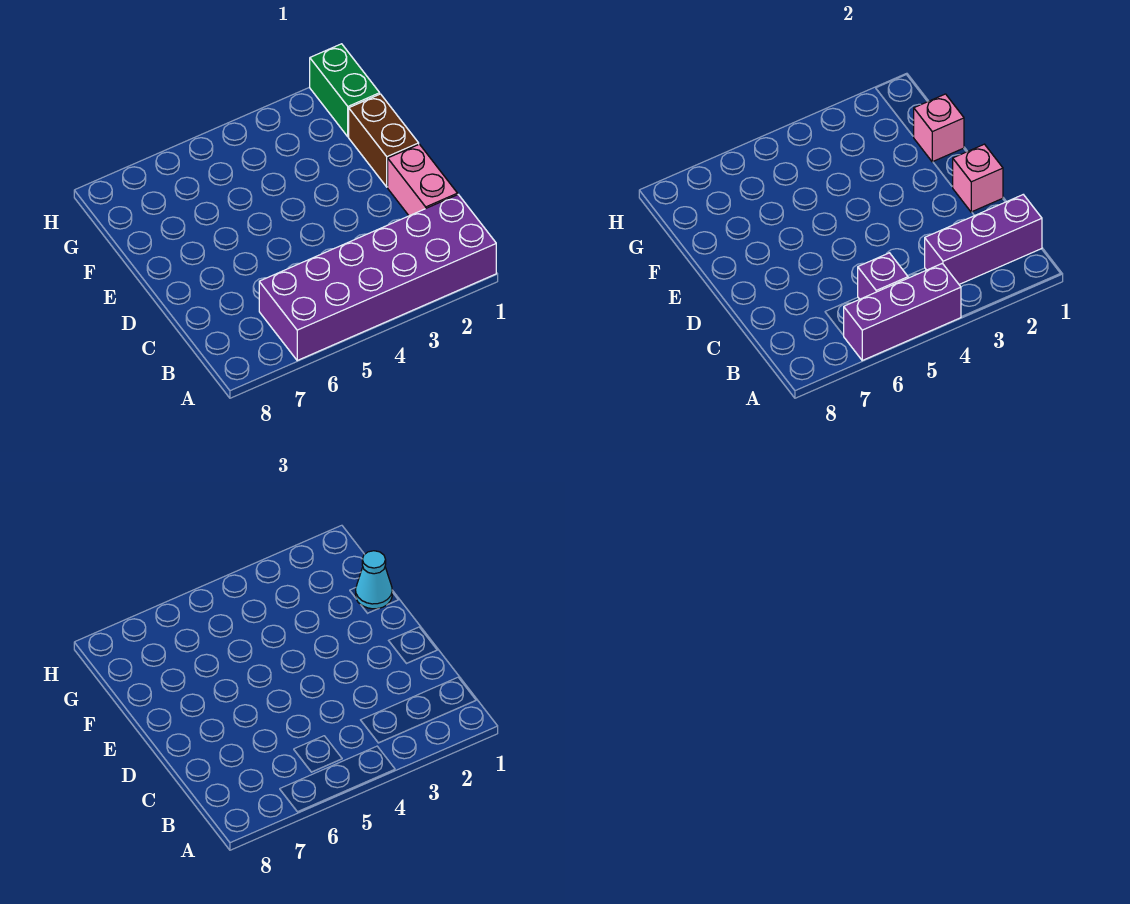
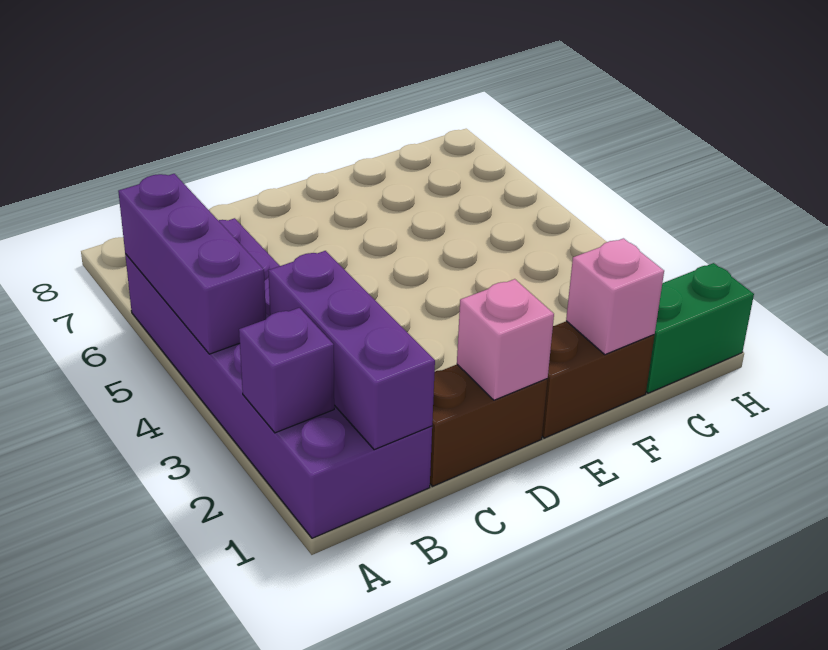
purple brick B5 level 2 -> purple brick A2 level 2
pink brick C1:D1 level 1 -> brown brick C1:D1 level 1
cyan cone F1 level 3 -> none

